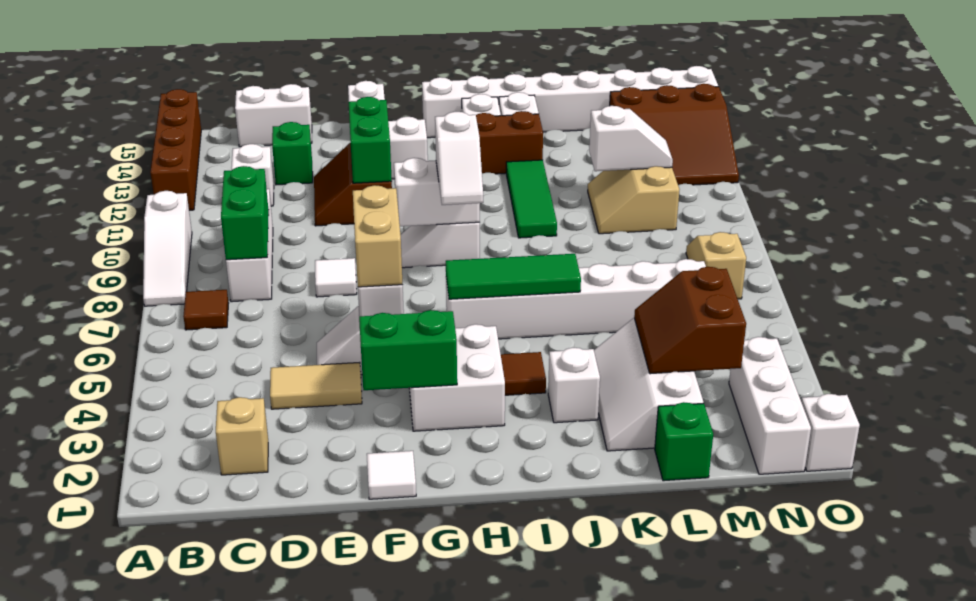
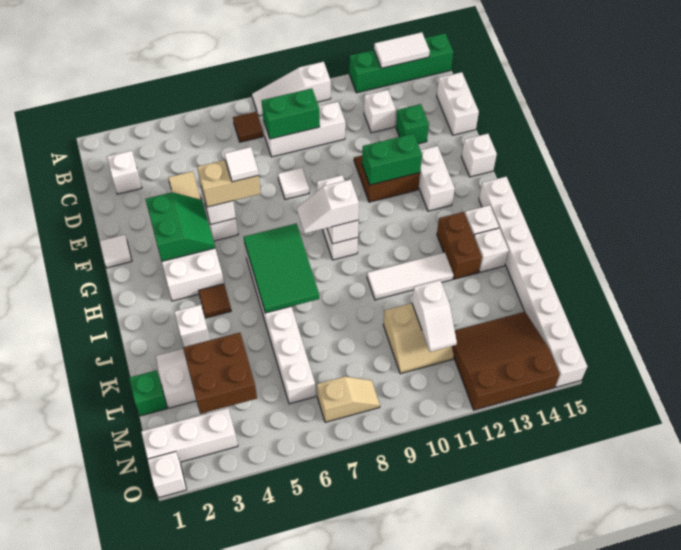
brown brick A12:A15 level 1 -> green brick A12:A15 level 1
none -> white tile A13:A14 level 2
tan brick C2 level 1 -> white brick C2 level 1
none -> white tile F6 level 4
green tile H6:J6 level 2 -> green tile H6:J7 level 2
green tile J10:J12 level 1 -> white tile J10:J12 level 1
brown slope L3:M4 level 2 top M -> brown brick L3:M4 level 2
tan slope L10:M11 level 1 top M -> tan slope L10:M11 level 1 top L
brown slope M12:O14 level 1 top 14 -> brown slope M12:O14 level 1 top O

